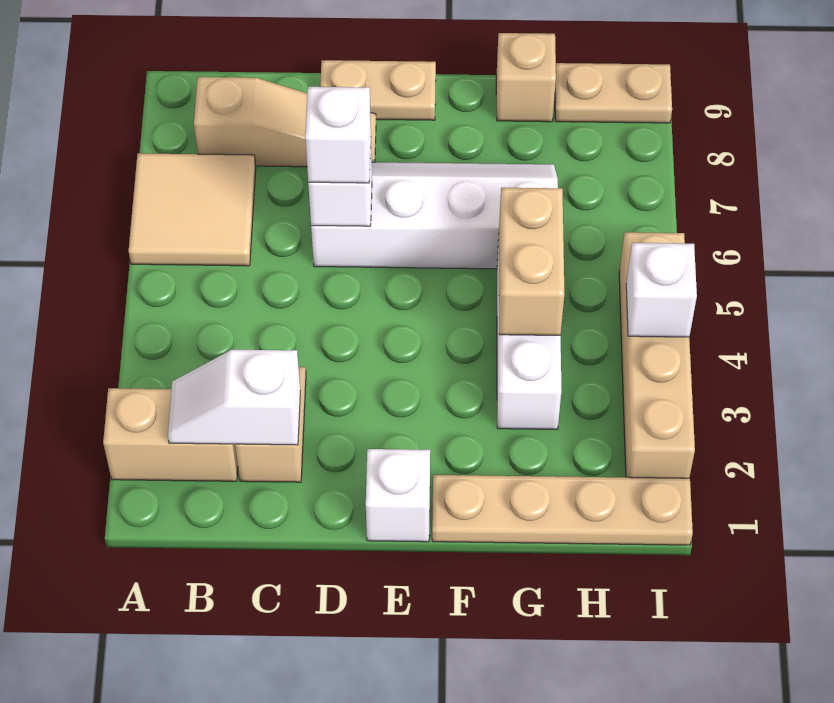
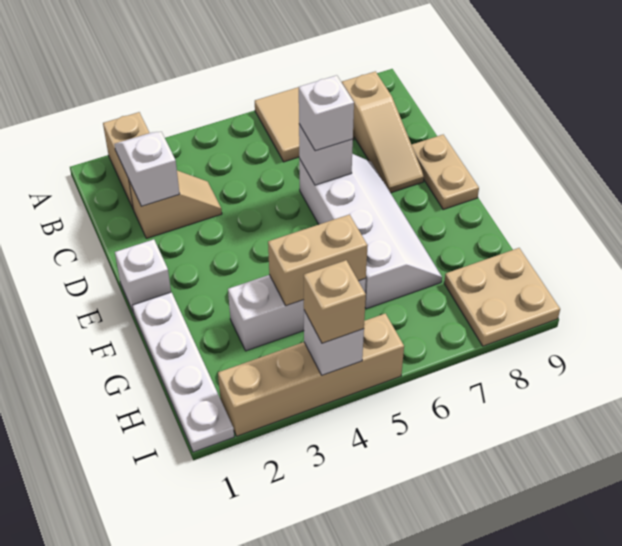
tan plate F1:I1 level 1 -> white plate F1:I1 level 1
tan brick G9 level 1 -> tan brick I4 level 3
tan plate H9:I9 level 1 -> tan plate H8:I9 level 1

